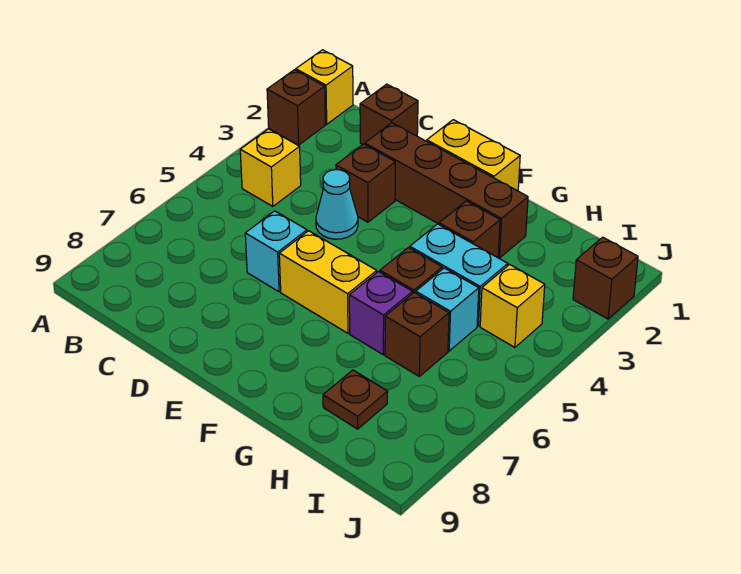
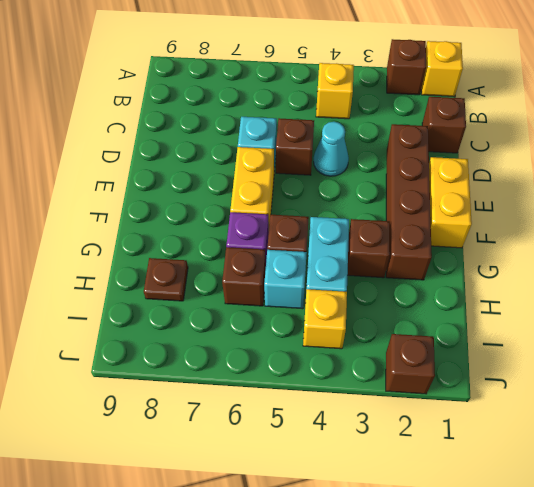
brown brick D3 level 1 -> brown brick D5 level 1

